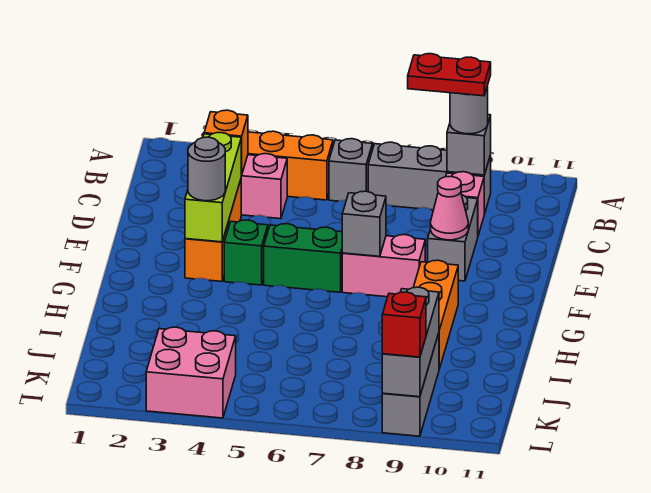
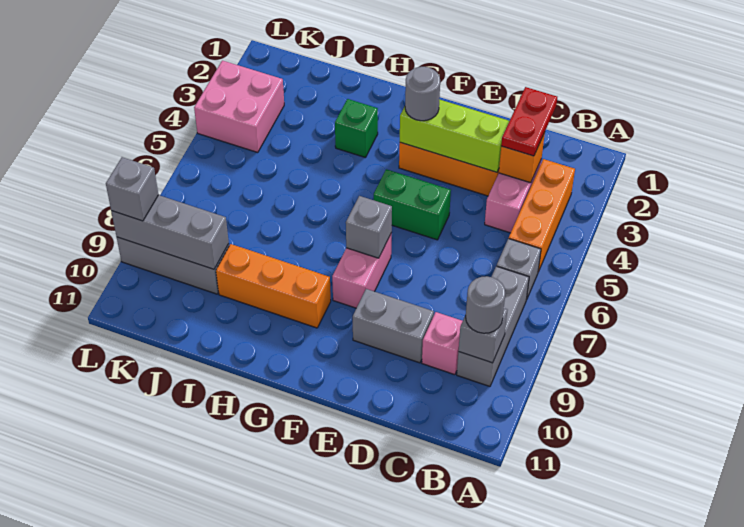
red plate B8:B9 level 4 -> red plate C2:C3 level 3
pink cone E9 level 2 -> none
green brick F4 level 1 -> green brick H3 level 1
green brick F5:F6 level 1 -> green brick E5:F5 level 1
red brick L9 level 3 -> grey brick L9 level 3

